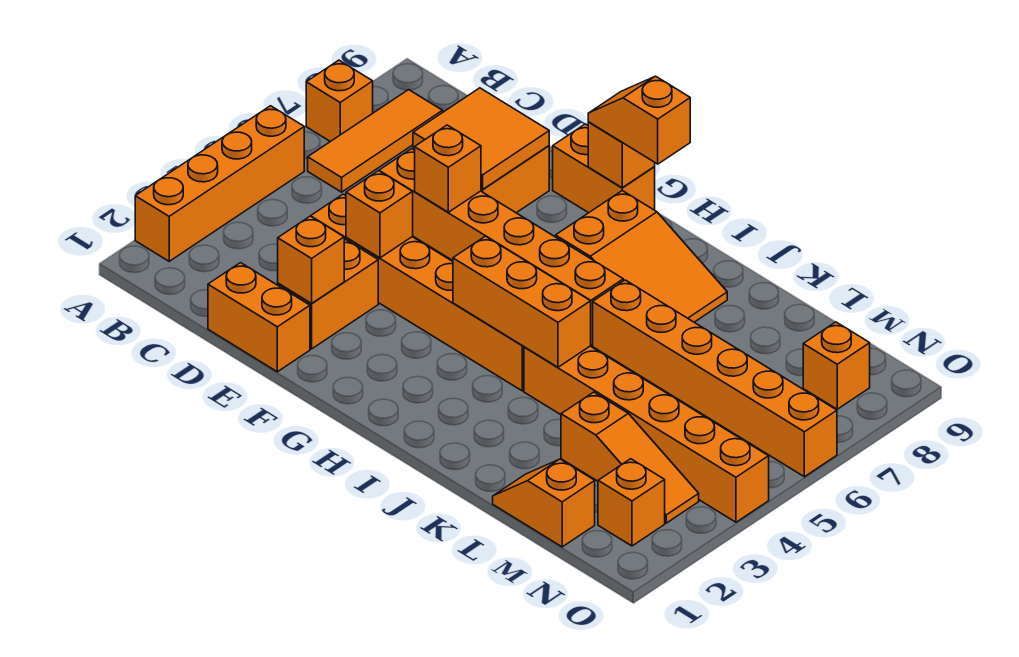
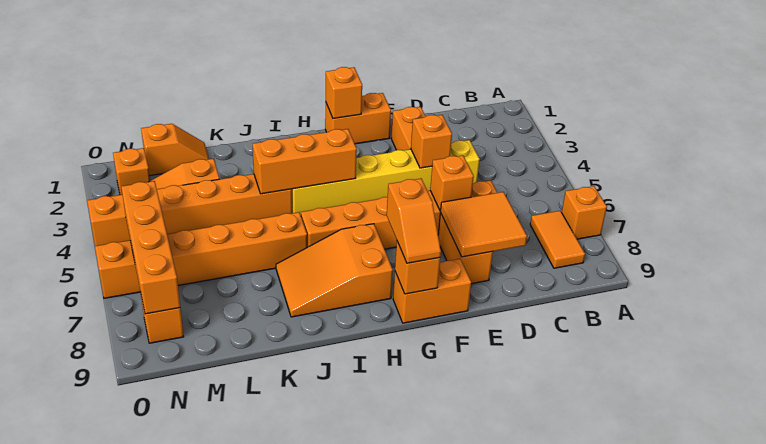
orange brick A2:A5 level 1 -> orange brick N5:N8 level 2
orange tile B6:B8 level 1 -> orange tile B7:B8 level 1
orange brick D1:E1 level 1 -> orange brick F1:G1 level 1
orange brick D4:I4 level 1 -> yellow brick D4:I4 level 1
orange brick E2 level 2 -> orange brick G1 level 2
orange slope G9:H9 level 3 top H -> orange slope G8:G9 level 3 top 8

